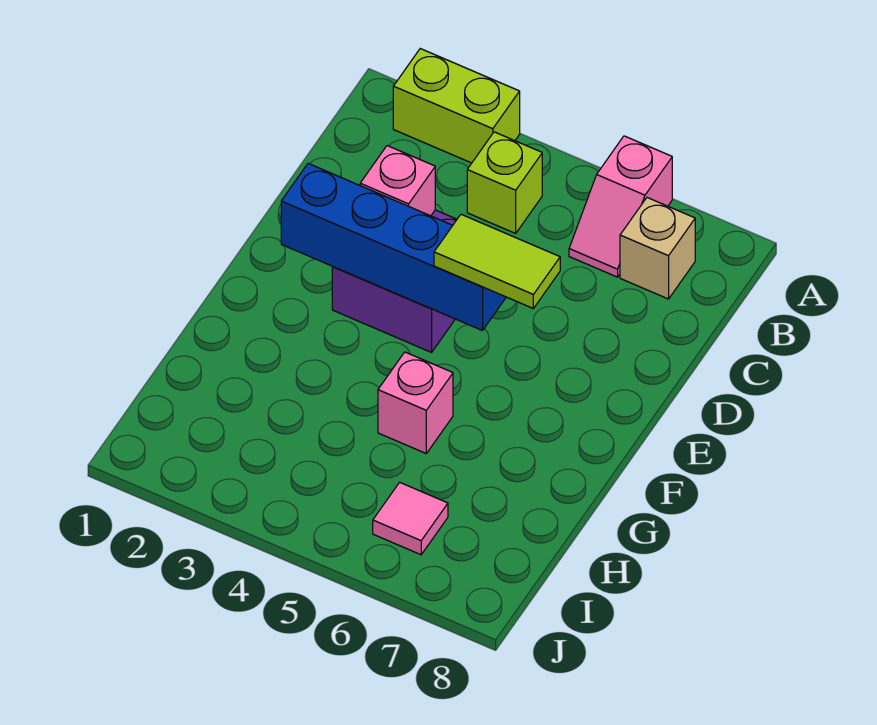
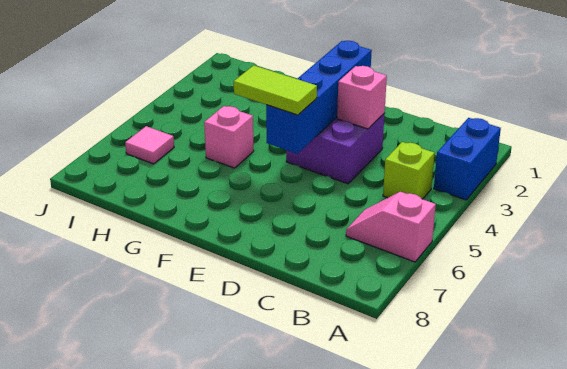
lime brick A2:A3 level 1 -> blue brick A2:A3 level 1
tan brick B7 level 1 -> none
lime tile E5:E6 level 3 -> lime tile E5:F5 level 3

